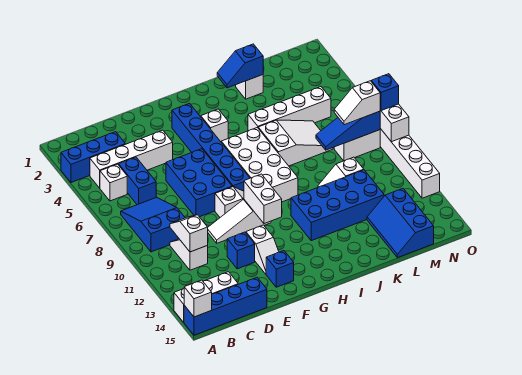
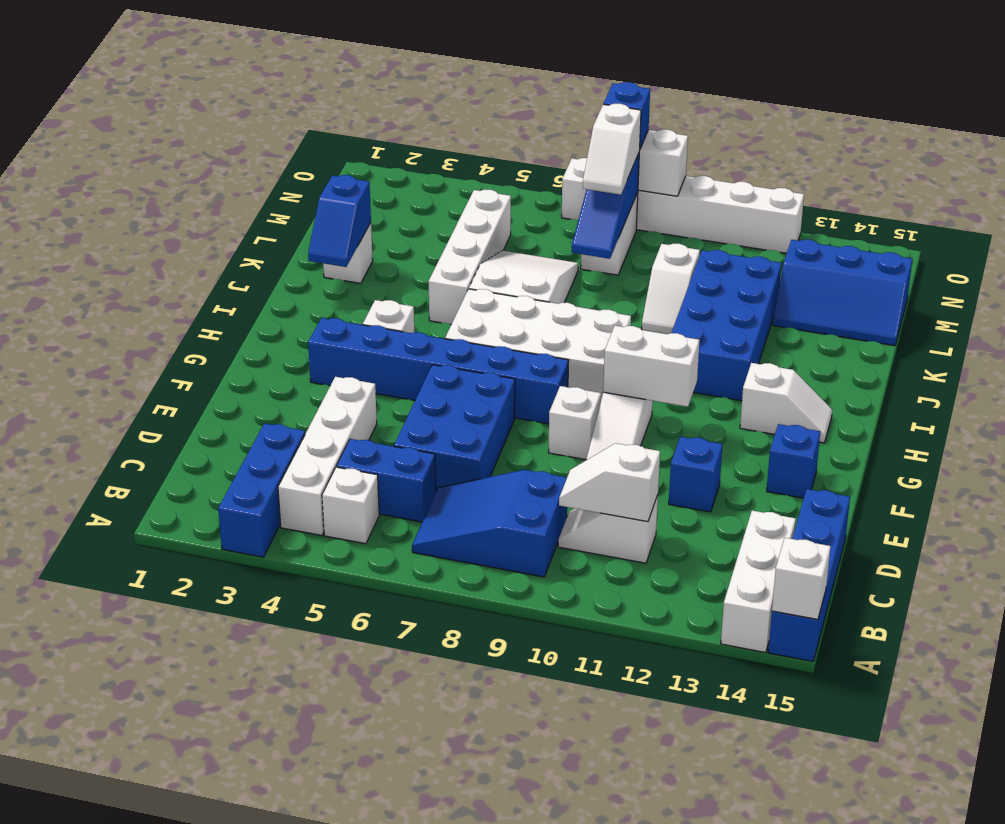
blue brick E6:F8 level 1 -> blue brick D6:F7 level 1
white slope F12:F13 level 1 top 12 -> white slope H13:H14 level 1 top 13

